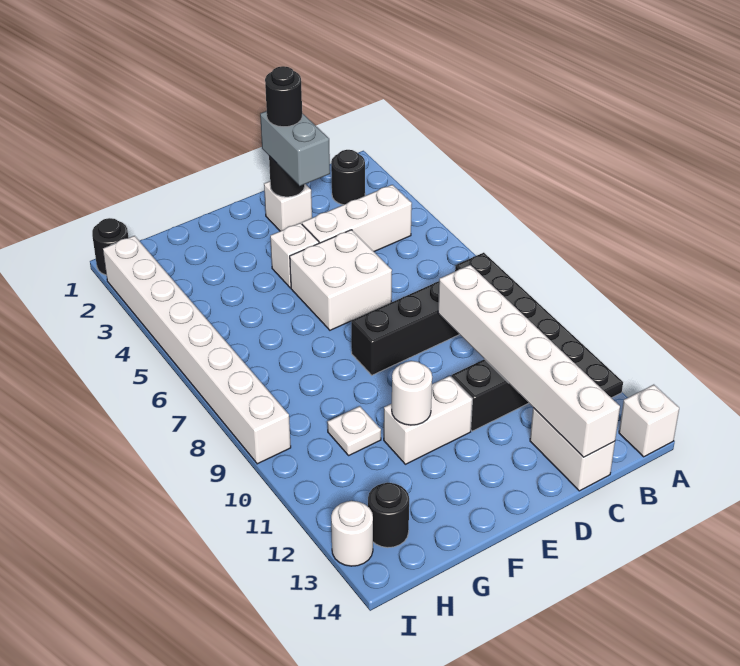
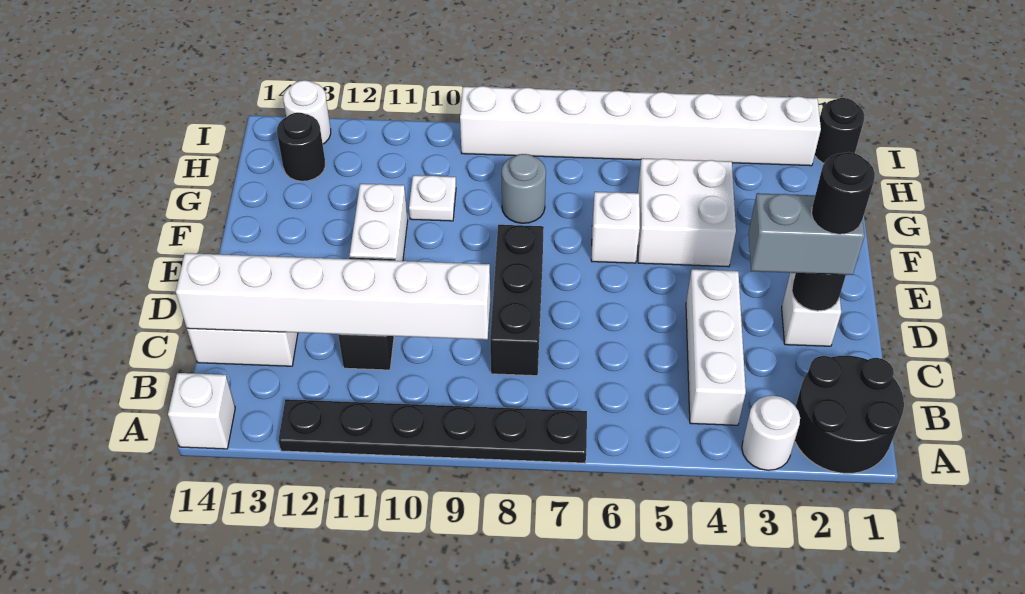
black round brick B2 level 1 -> black round brick A1:B2 level 1
white brick D5:E6 level 1 -> white brick F4:G5 level 1
white brick E4 level 1 -> white brick F6 level 1
white round brick F11 level 2 -> white round brick A3 level 1
none -> grey round brick G8 level 1

